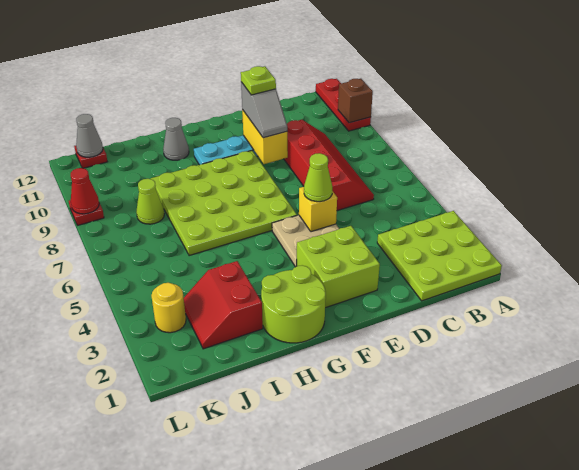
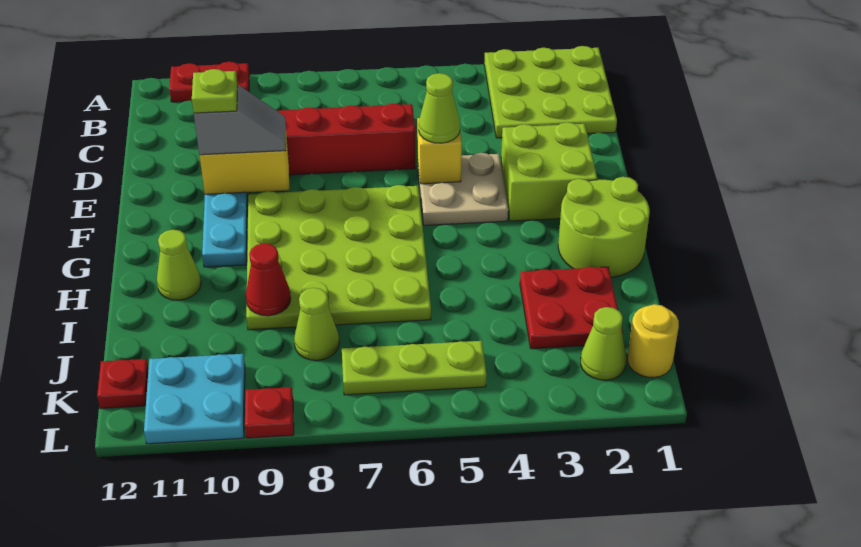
red plate A10:A12 level 1 -> red plate A10:A11 level 1
brown brick A10 level 2 -> none
grey cone H11 level 1 -> lime cone H11 level 1
red slope I2:J3 level 1 top I -> red plate I2:J3 level 1
none -> lime cone K2 level 1
yellow round brick K3 level 1 -> yellow round brick K1 level 1
none -> lime plate K5:K7 level 1
none -> cyan plate K10:L11 level 1
grey cone K12 level 2 -> none
red cone L9 level 2 -> red cone I9 level 2

